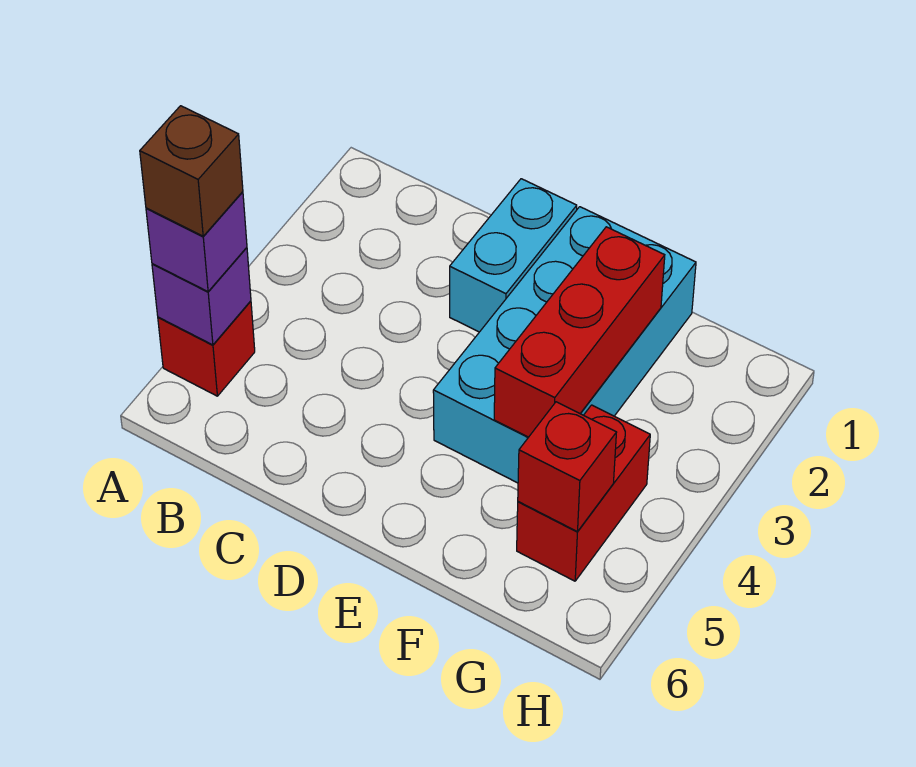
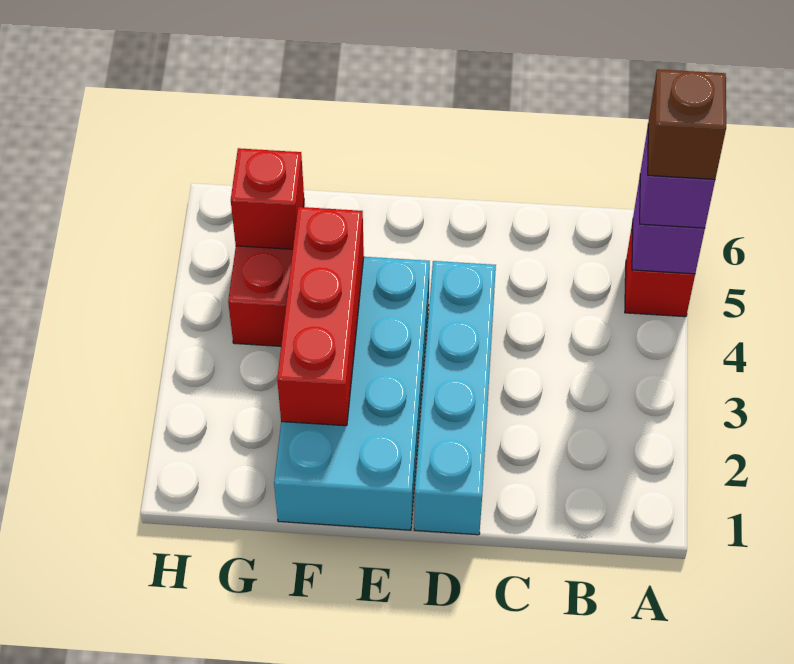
cyan brick D1:D2 level 1 -> cyan brick D1:D4 level 1

